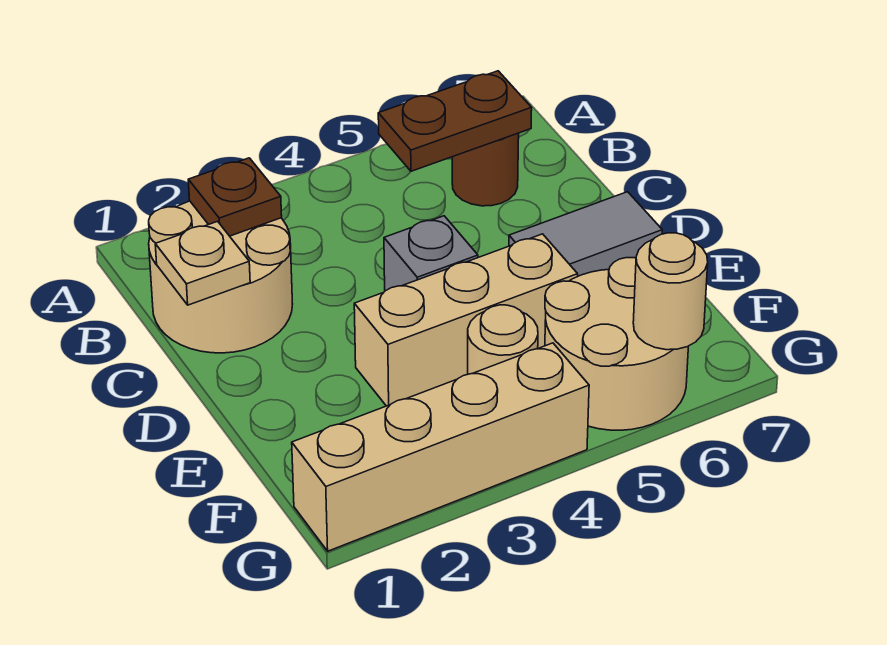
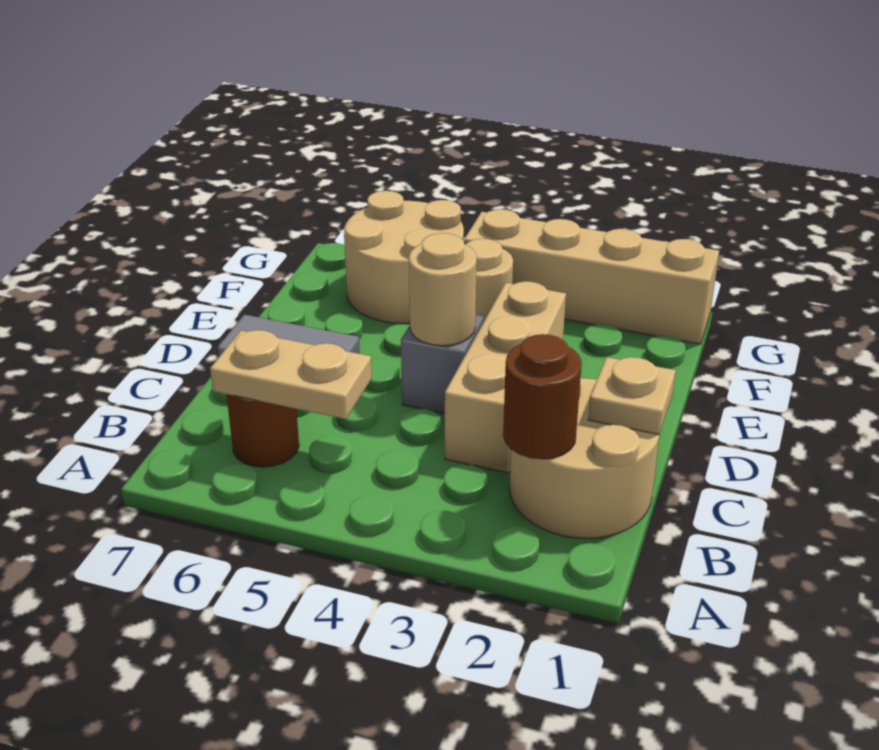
brown plate B2 level 2 -> brown round brick B2 level 2
brown plate B5:B6 level 2 -> tan plate B5:B6 level 2
tan brick E3:E5 level 1 -> tan brick C3:E3 level 1
tan round brick G6 level 2 -> tan round brick D4 level 2

